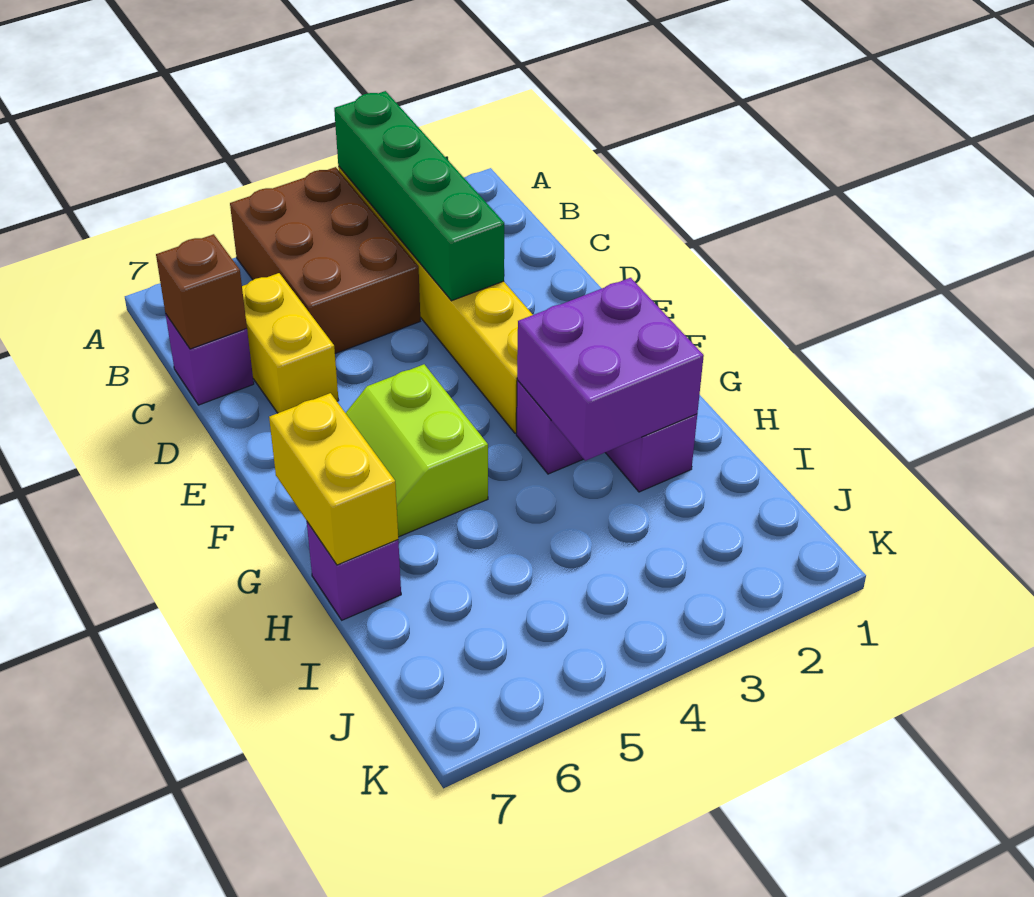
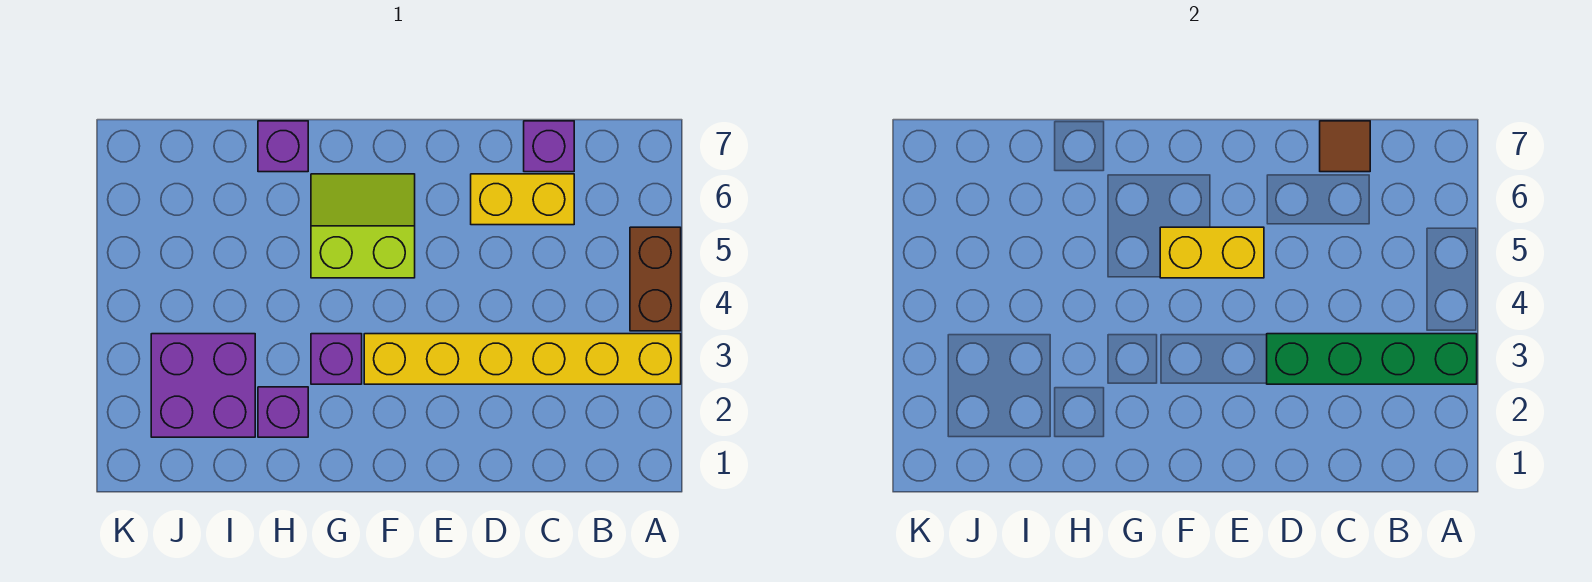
brown brick A4:C5 level 1 -> brown brick A4:A5 level 1
brown brick C7 level 2 -> brown tile C7 level 2
purple brick G2:H3 level 2 -> purple brick I2:J3 level 1
yellow brick G7:H7 level 2 -> yellow brick E5:F5 level 2

